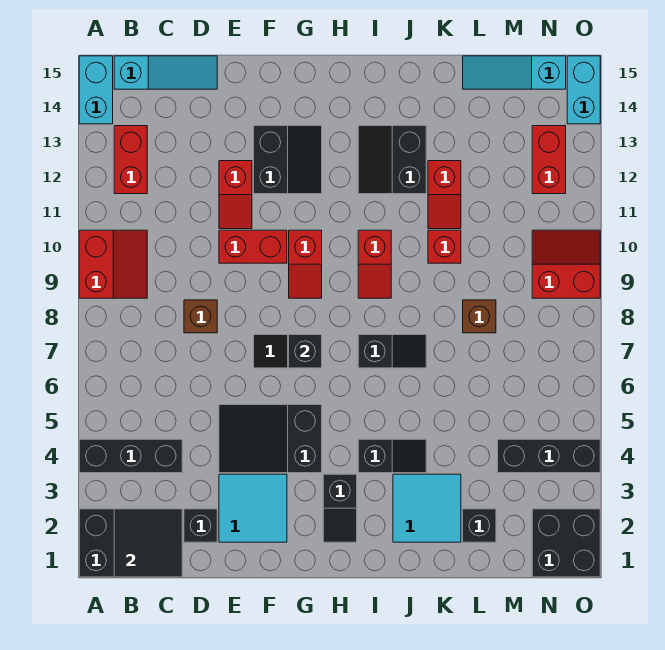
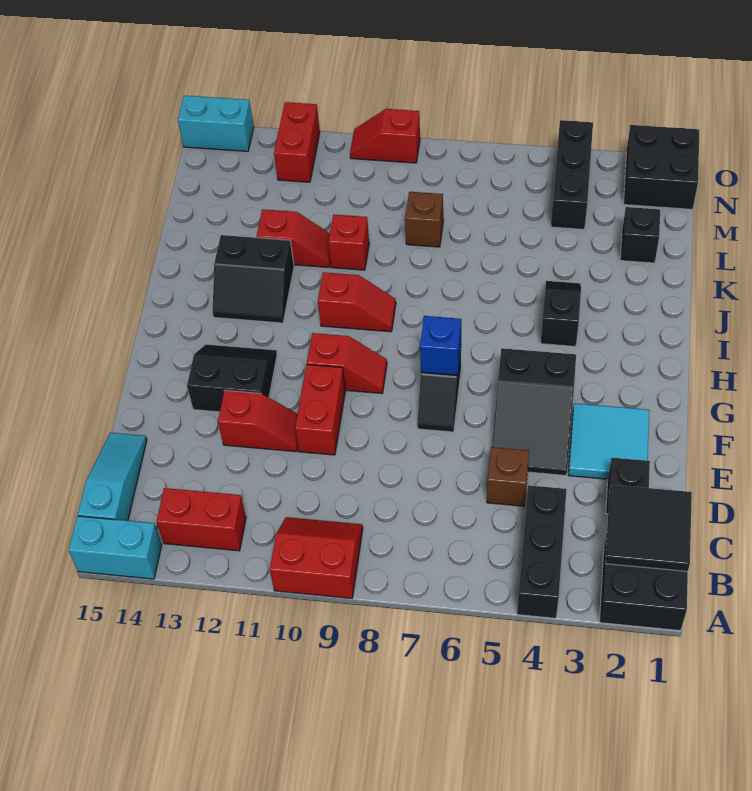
brown brick D8 level 1 -> brown brick D5 level 1
black brick G7 level 2 -> blue brick G7 level 2
black slope H2:H3 level 1 top 3 -> none
black slope I7:J7 level 1 top I -> none
cyan tile J2:K3 level 1 -> none
cyan slope L15:N15 level 1 top N -> none
red slope N9:O10 level 1 top 9 -> red slope O9:O10 level 1 top 9
red brick N12:N13 level 1 -> red brick N12:O12 level 1

